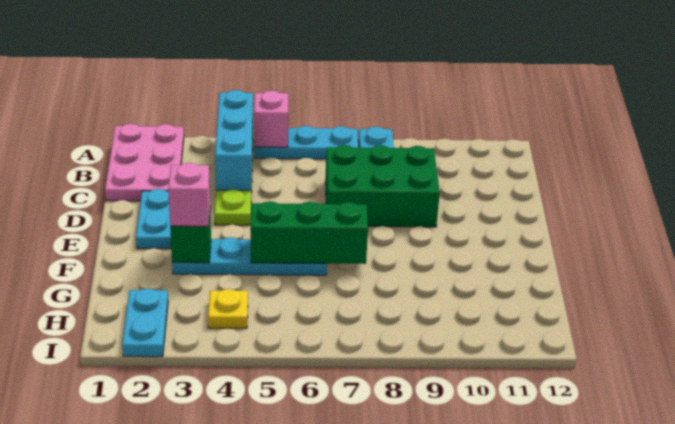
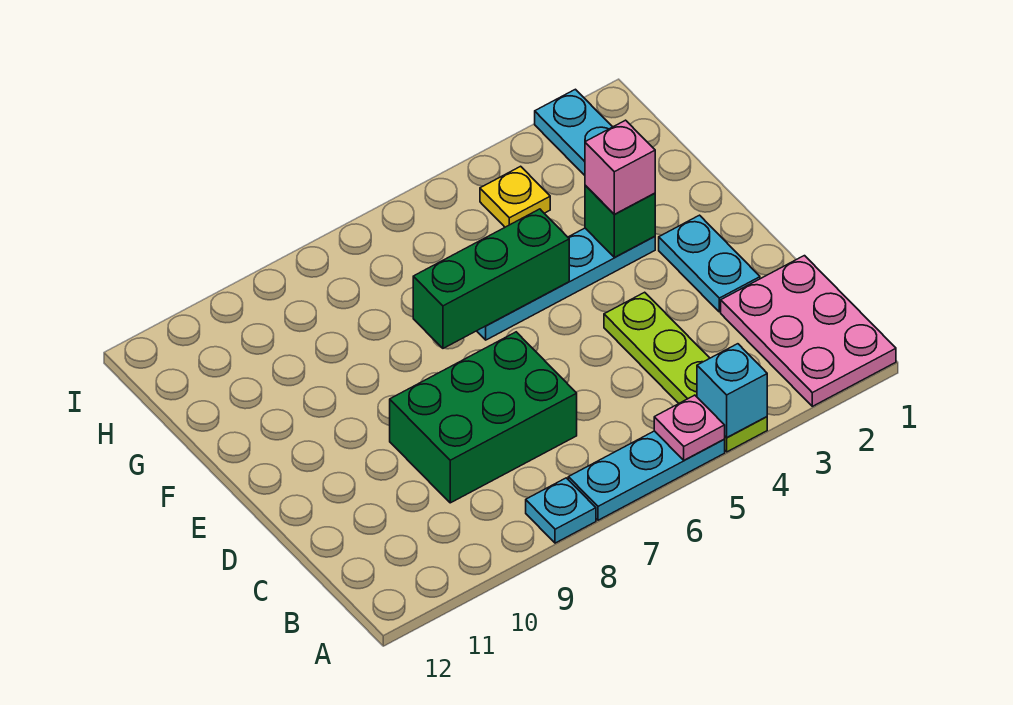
cyan brick A4:C4 level 2 -> cyan brick A4 level 2
pink brick A5 level 2 -> pink plate A5 level 2

